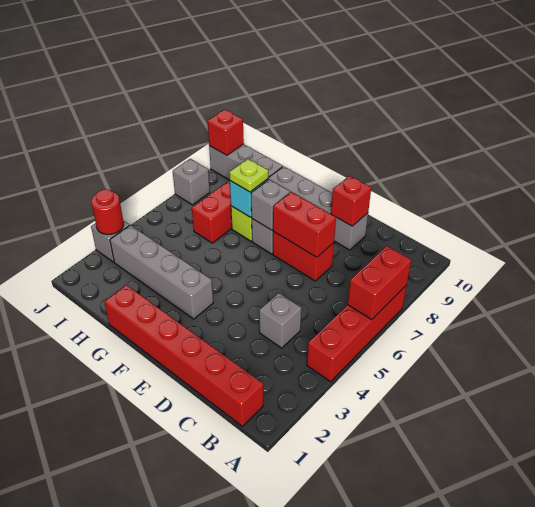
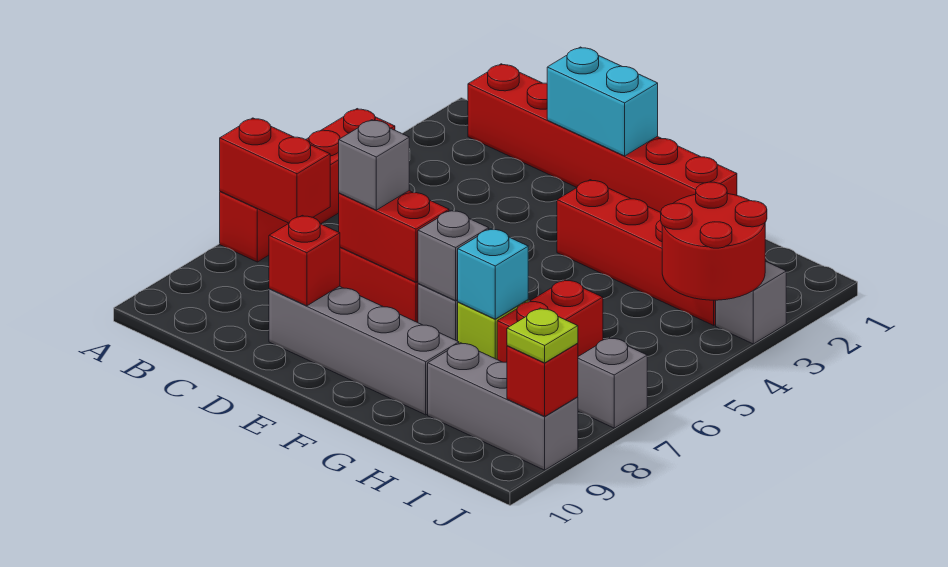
red brick A6:A7 level 2 -> red brick A7:B7 level 2
grey brick C4 level 1 -> grey brick D7 level 3
none -> cyan brick D1:E1 level 2
grey brick F3:I3 level 1 -> red brick F3:I3 level 1
lime plate G7 level 3 -> lime plate J9 level 3
red round brick J3 level 2 -> red round brick I3:J4 level 2

